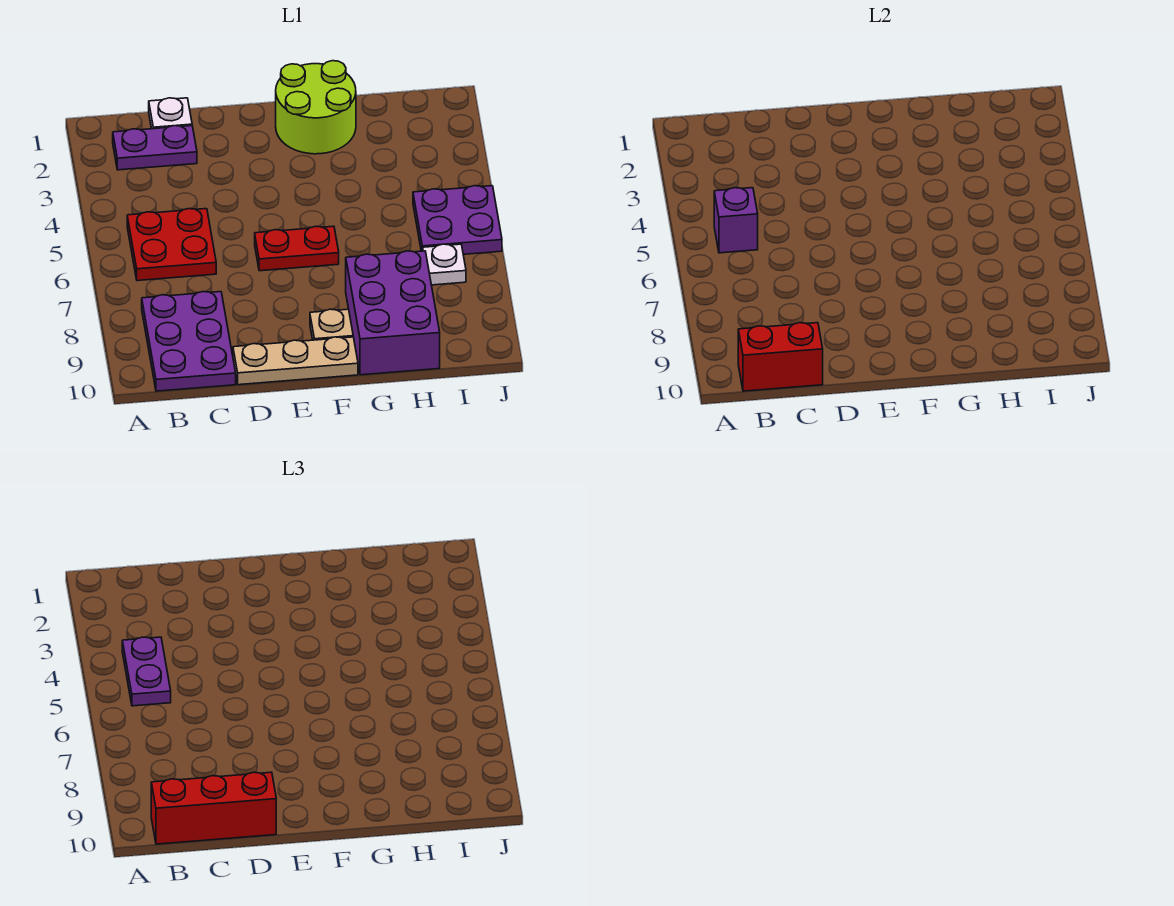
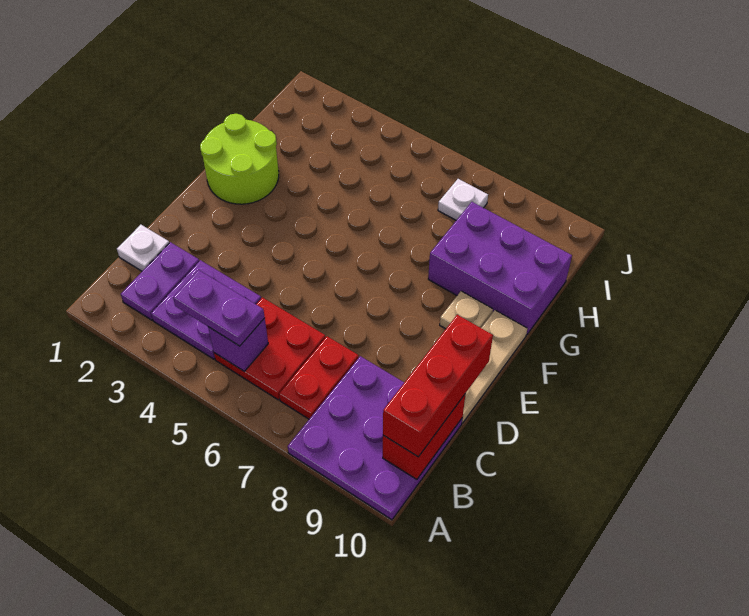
purple plate B8:C10 level 1 -> purple plate A8:C10 level 1
red plate E6:F6 level 1 -> red plate B7:C7 level 1
purple plate I5:J6 level 1 -> purple plate B3:C4 level 1

